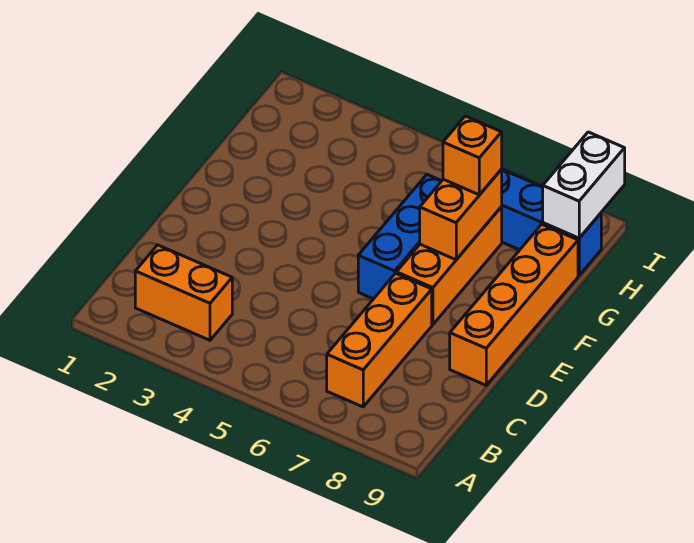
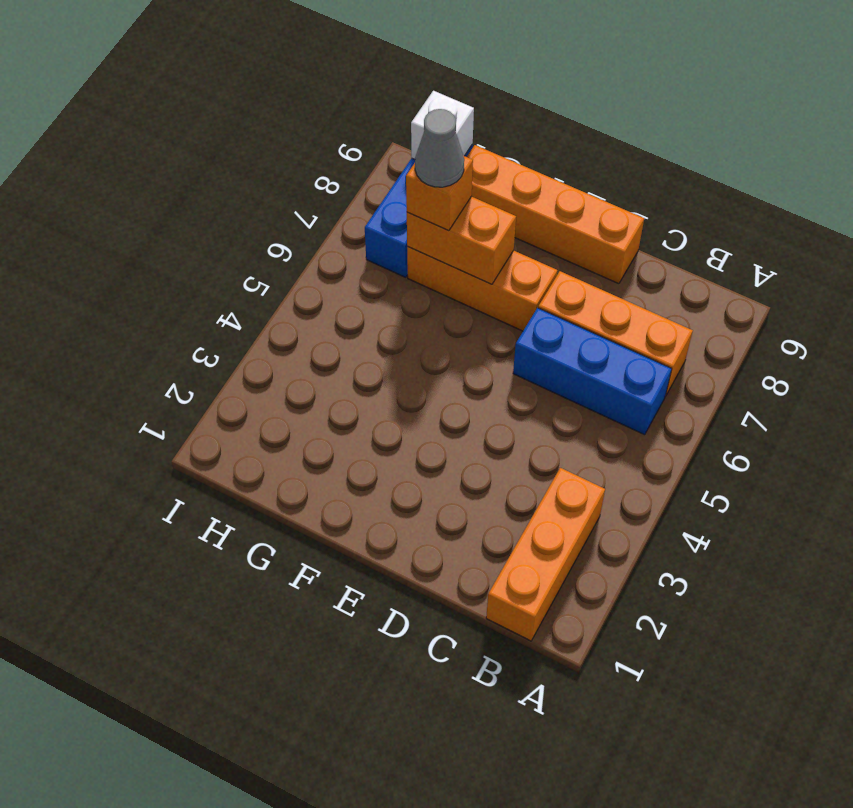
orange brick B2:B3 level 1 -> orange brick B1:B3 level 1
blue brick E6:G6 level 1 -> blue brick B6:D6 level 1
none -> grey cone G7 level 4
white brick H9:I9 level 2 -> white brick H9 level 2

